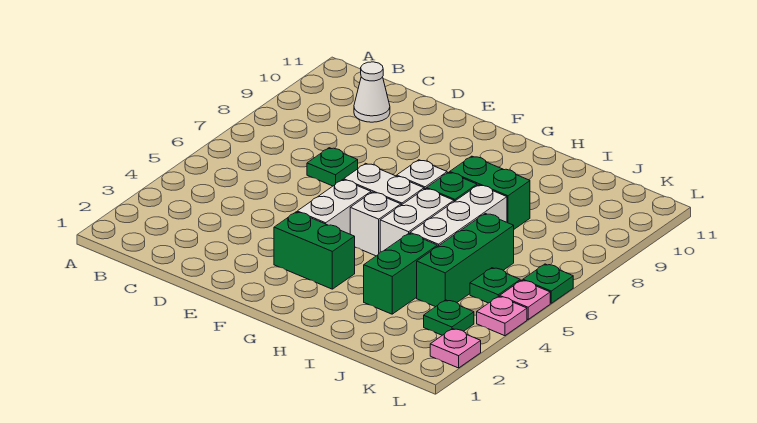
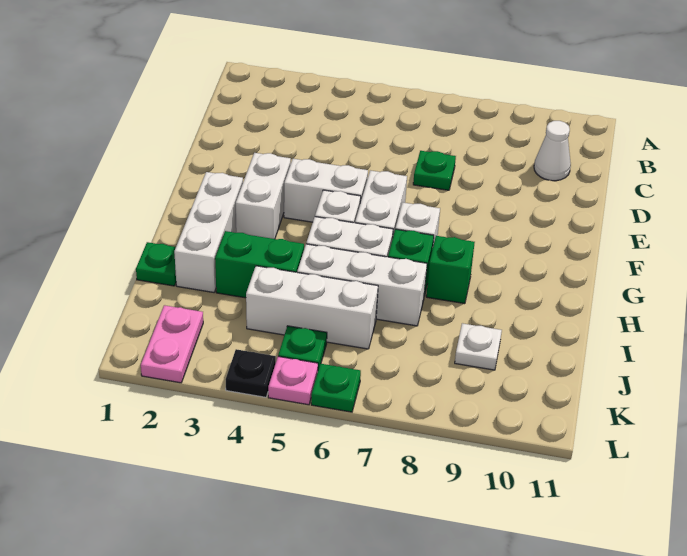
green brick F3:G3 level 1 -> white brick F3:G3 level 1
none -> white brick G2:I2 level 1
green brick H8:I8 level 1 -> green brick H8 level 1
green brick J4:J6 level 1 -> white brick J4:J6 level 1
none -> white plate J9 level 1
green plate K3 level 1 -> green plate I1 level 1
pink plate L2 level 1 -> pink plate K2:L2 level 1
pink plate L4 level 1 -> black plate L4 level 1

